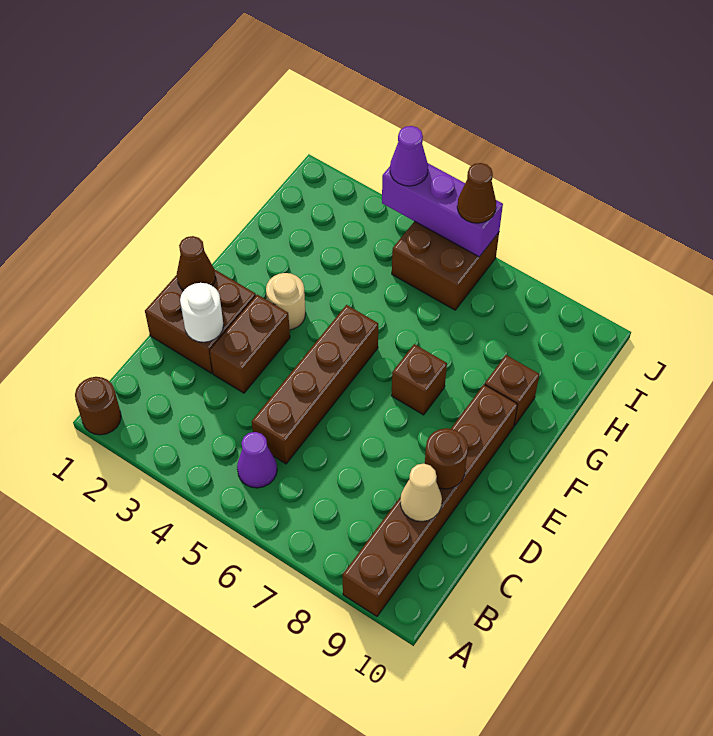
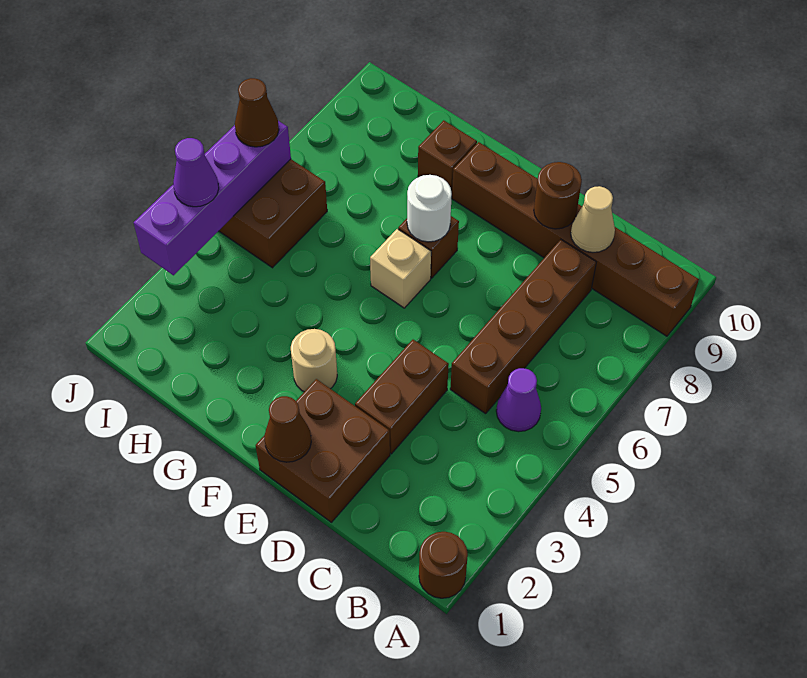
brown brick C5:F5 level 1 -> brown brick C5:C8 level 1
white round brick D2 level 2 -> white round brick F7 level 2
brown brick D3:E3 level 1 -> brown brick D3:D4 level 1
none -> tan brick F6 level 1
purple brick J4:J6 level 2 -> purple brick J3:J6 level 2

